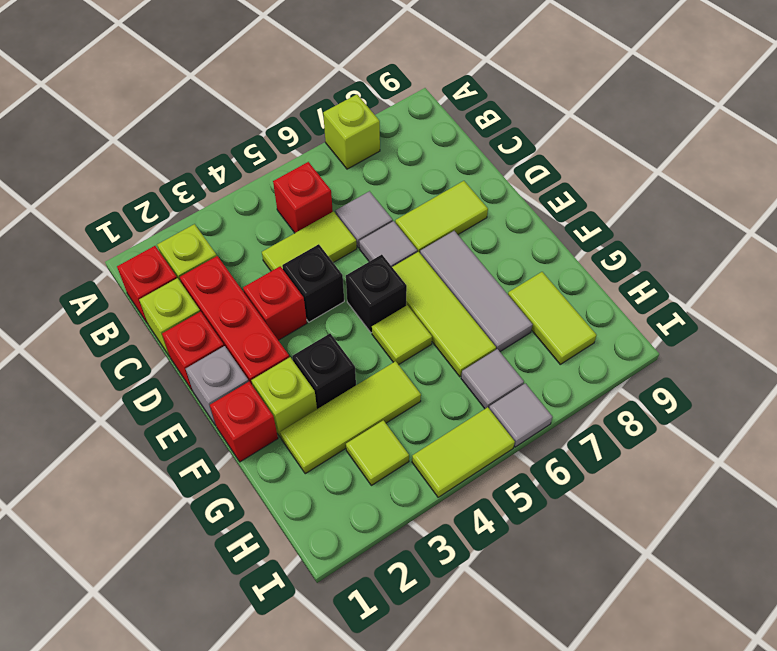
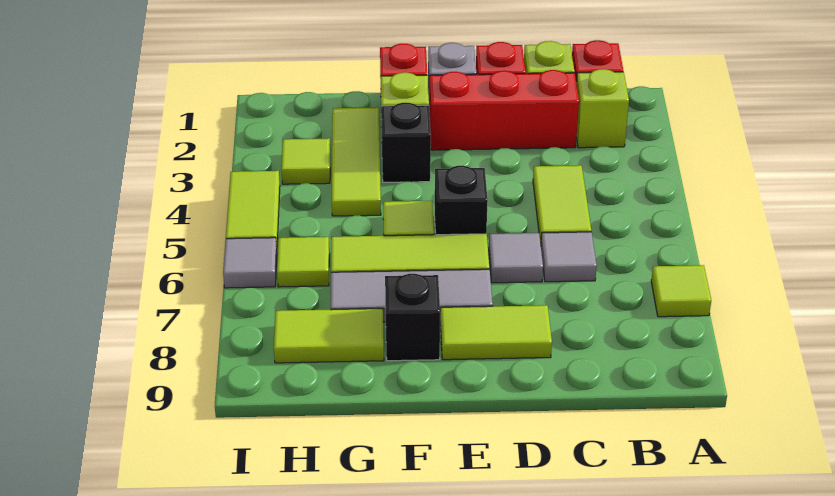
lime brick A7 level 1 -> lime tile A7 level 1
red brick B5 level 1 -> none
red brick D3 level 1 -> none
black brick D4 level 1 -> black brick F8 level 1
lime tile D7:D8 level 1 -> lime tile D8:E8 level 1
grey tile H6 level 1 -> lime tile H6 level 1

